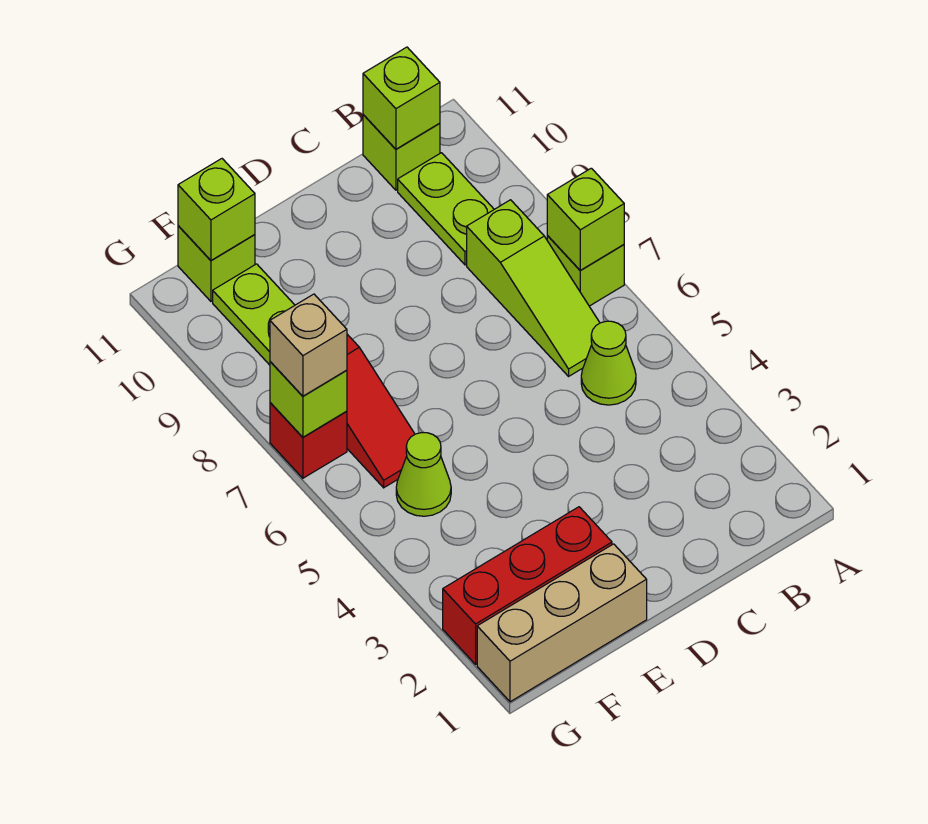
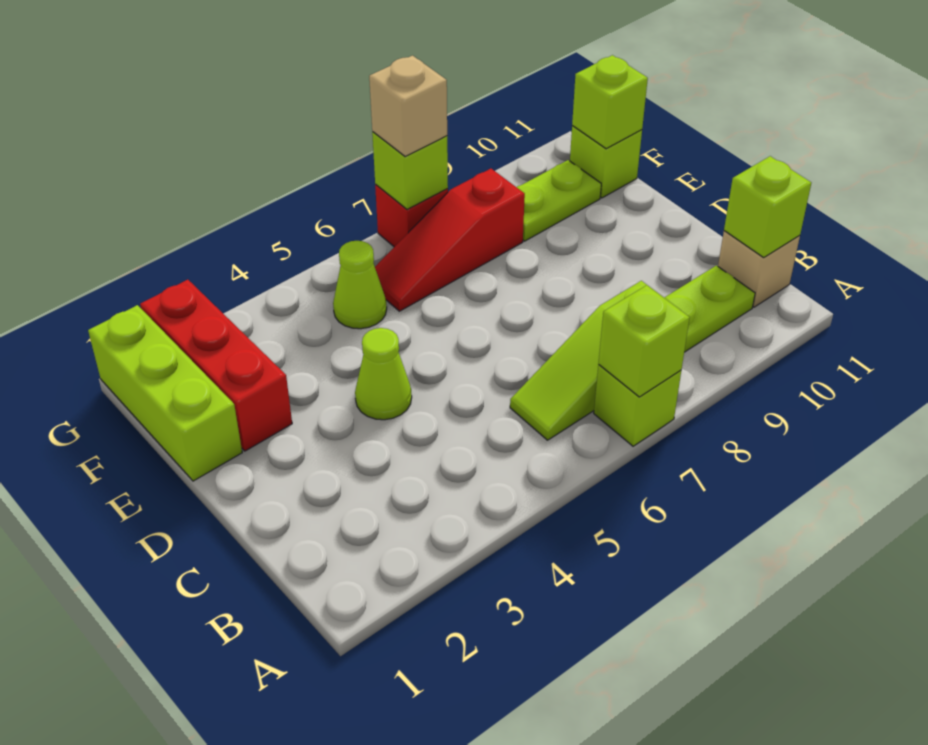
lime cone B5 level 1 -> lime cone D4 level 1
lime brick B11 level 1 -> tan brick B11 level 1
tan brick E1:G1 level 1 -> lime brick E1:G1 level 1

